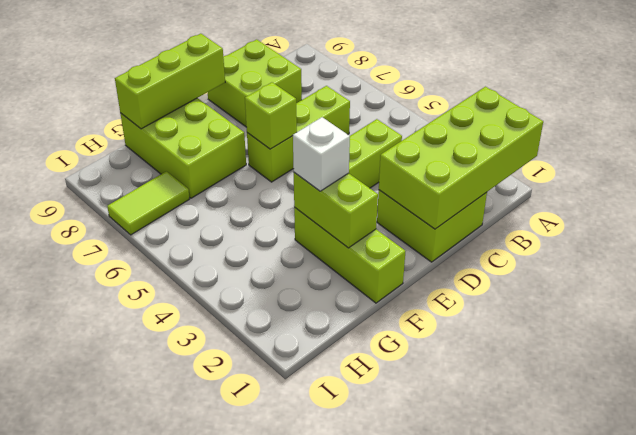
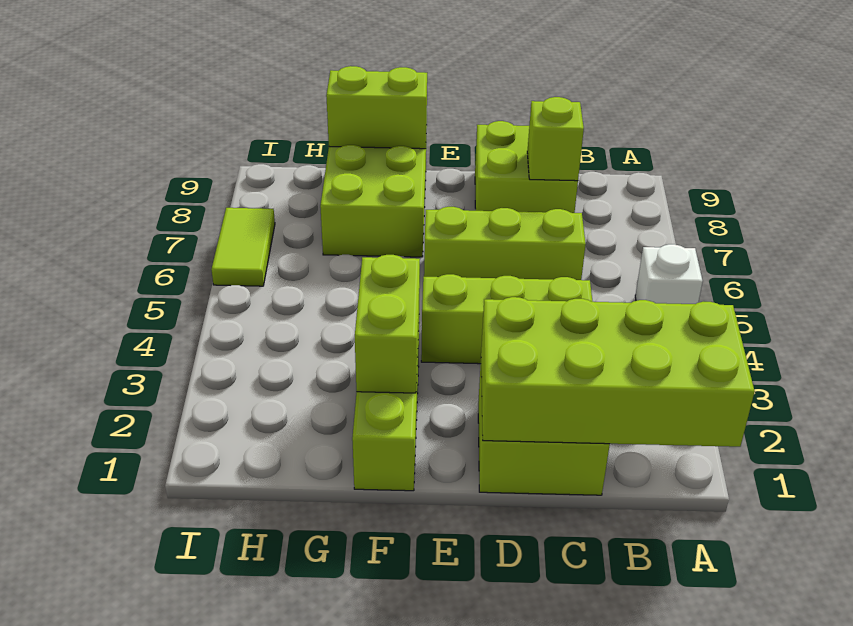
lime brick E6 level 2 -> lime brick C8 level 2
lime brick E9:G9 level 2 -> lime brick F9:G9 level 2
white brick F3 level 3 -> white brick A5 level 1
lime tile H7:I7 level 1 -> lime tile I6:I7 level 1

